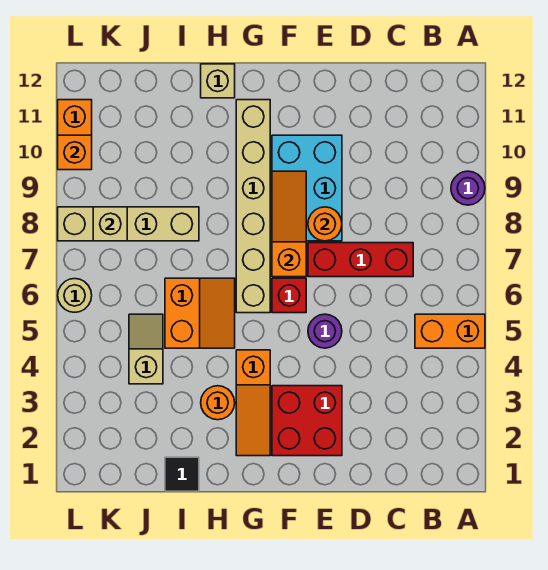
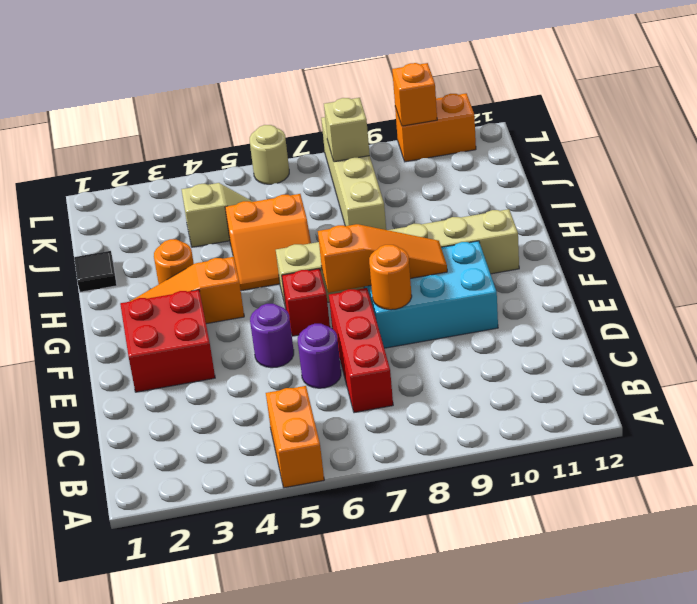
purple round brick A9 level 1 -> purple round brick D6 level 1
tan brick H12 level 1 -> none

